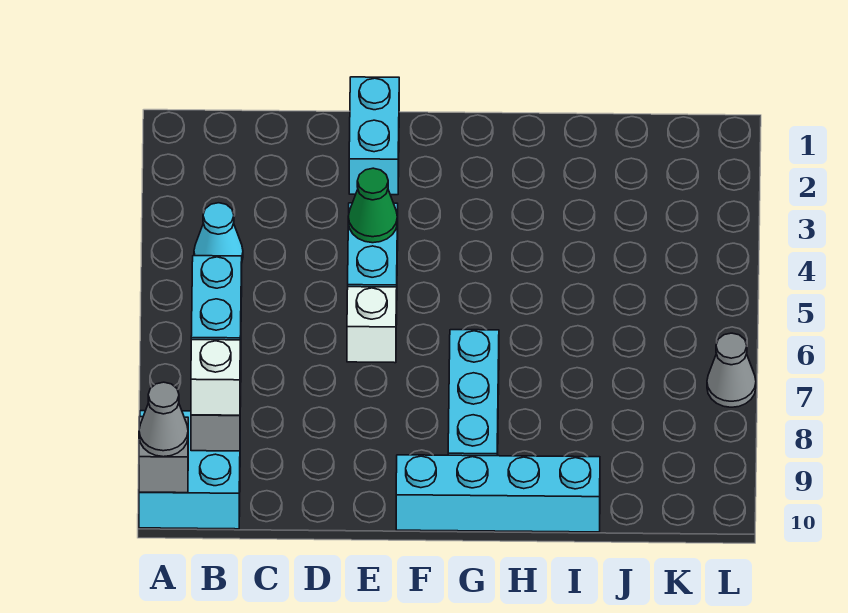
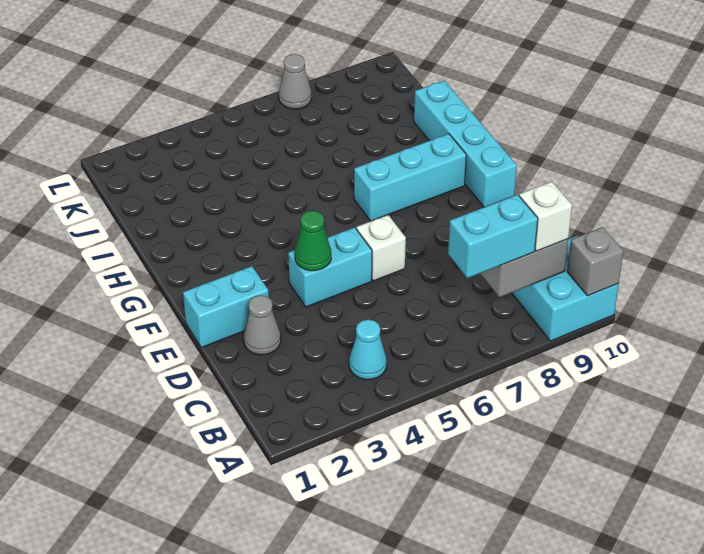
grey cone A10 level 3 -> grey cone D2 level 1

